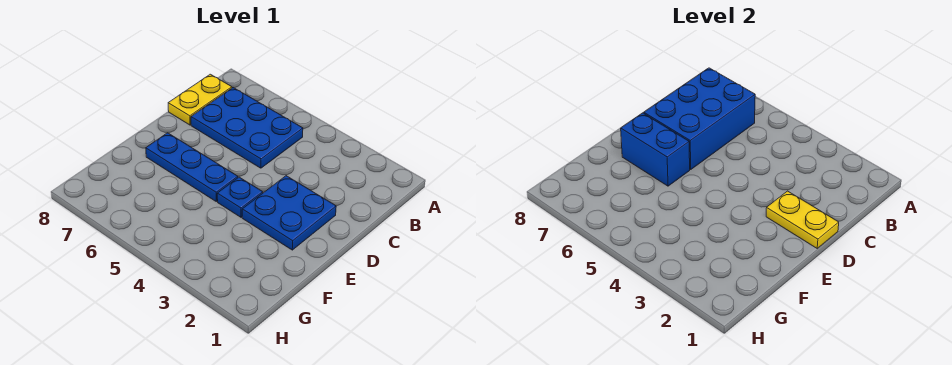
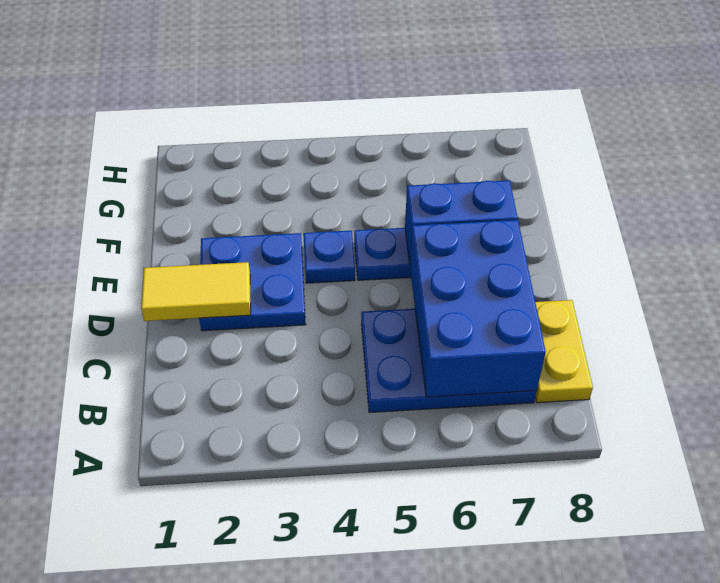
yellow plate D1:D2 level 2 -> yellow tile D1:D2 level 2

